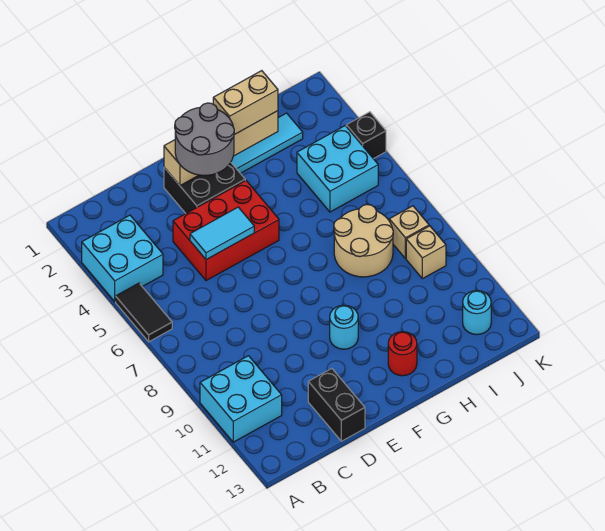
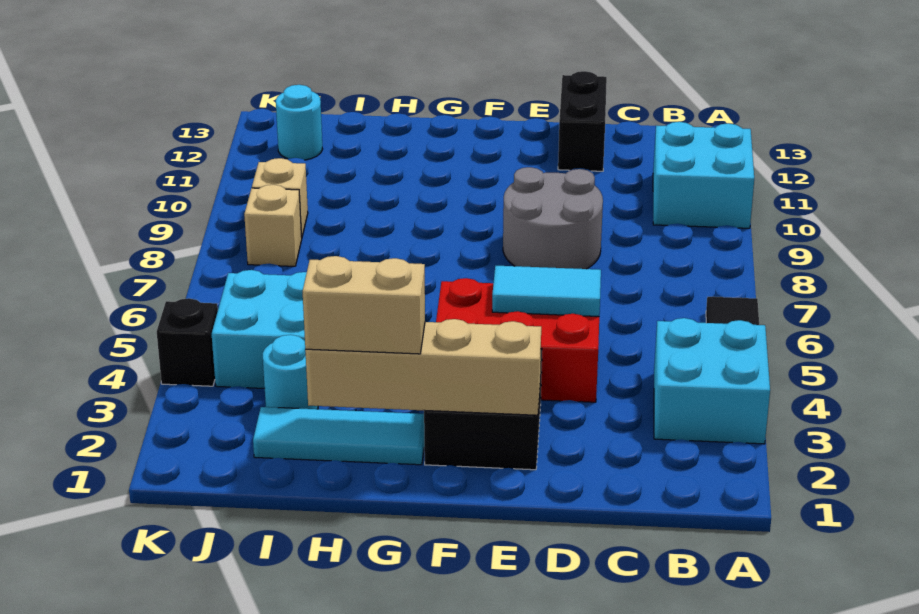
grey round brick E2:F3 level 3 -> grey round brick D8:E9 level 1
cyan round brick F10 level 1 -> cyan round brick I3 level 1
red round brick G12 level 1 -> none
tan round brick H7:I8 level 1 -> none

